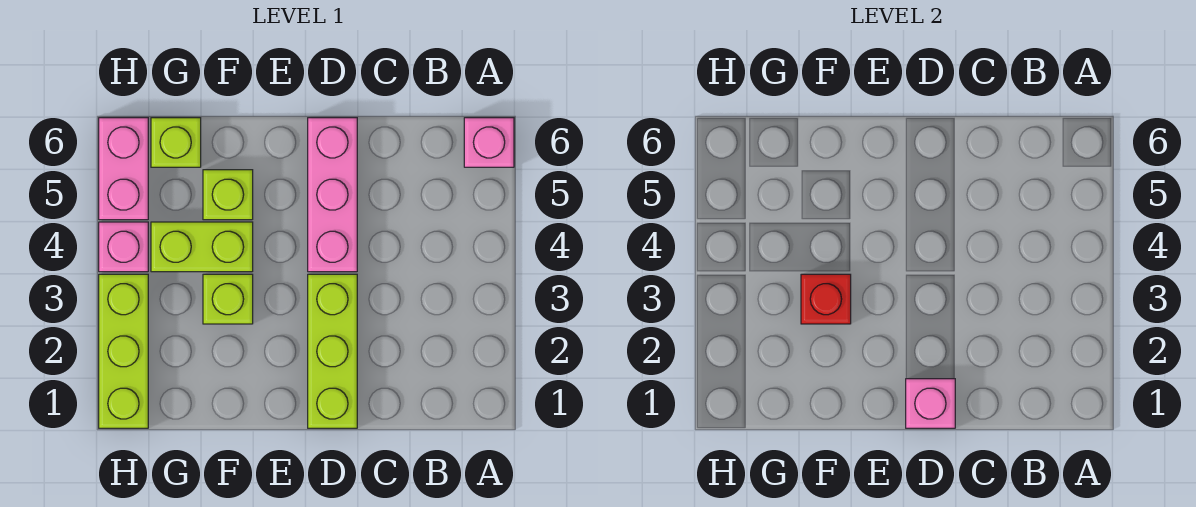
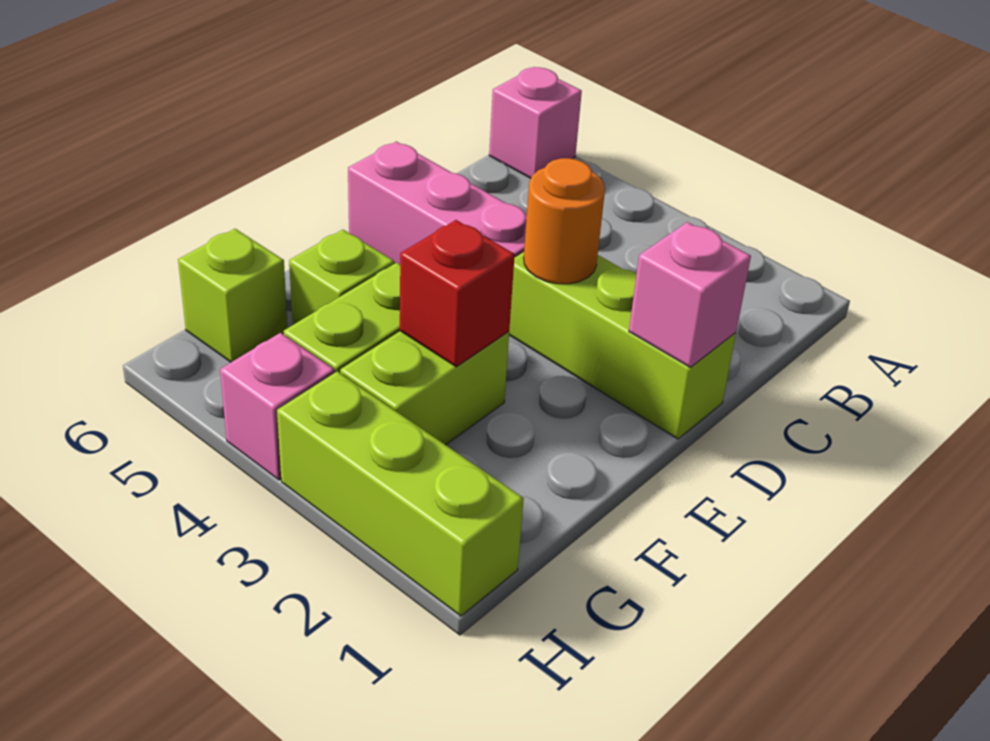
none -> orange round brick D3 level 2
lime brick F3 level 1 -> lime brick F3:G3 level 1
pink brick H5:H6 level 1 -> none

